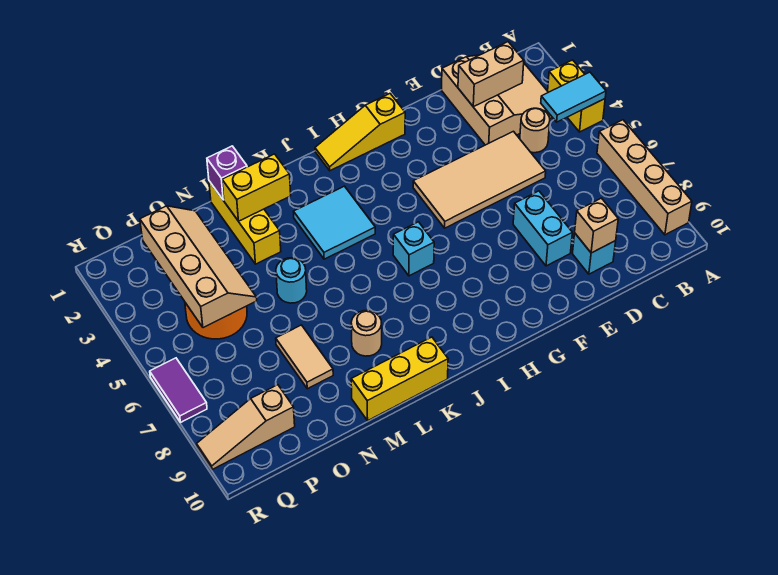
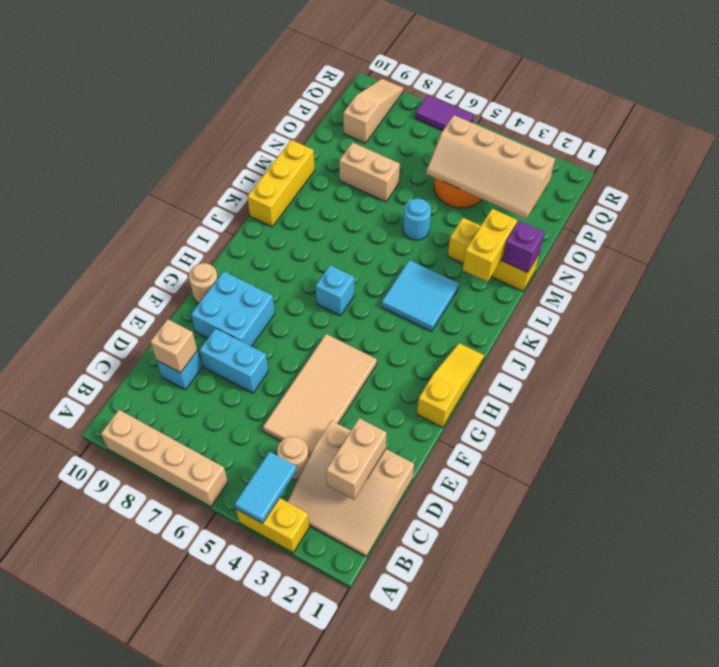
none -> cyan brick F8:G9 level 1
tan round brick L8 level 1 -> tan round brick G10 level 1
tan tile N7:N8 level 1 -> tan brick N7:N8 level 1

